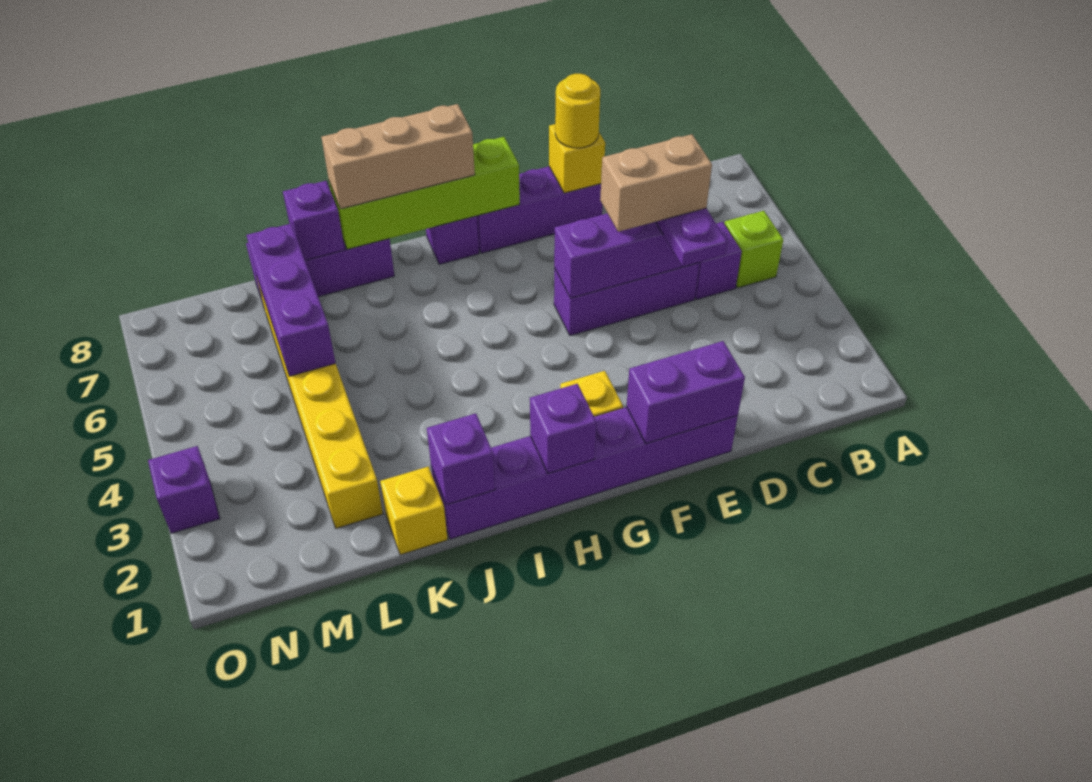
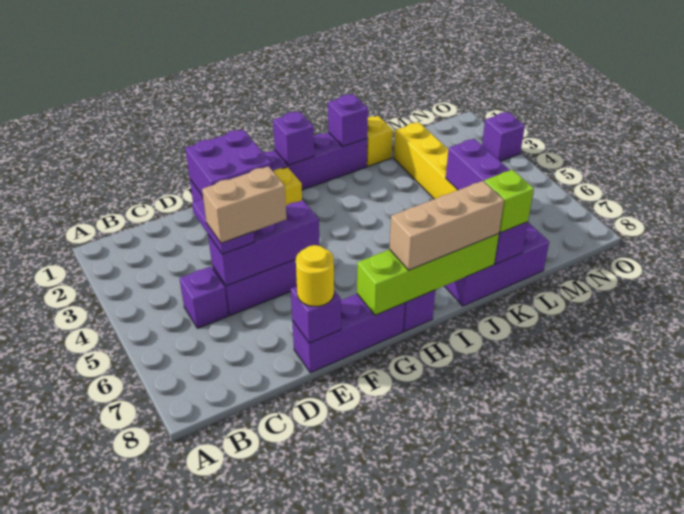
lime brick B5 level 1 -> lime brick K8 level 3
purple brick E1:F1 level 2 -> purple brick E1:F2 level 2
yellow brick E8 level 2 -> purple brick E8 level 2

